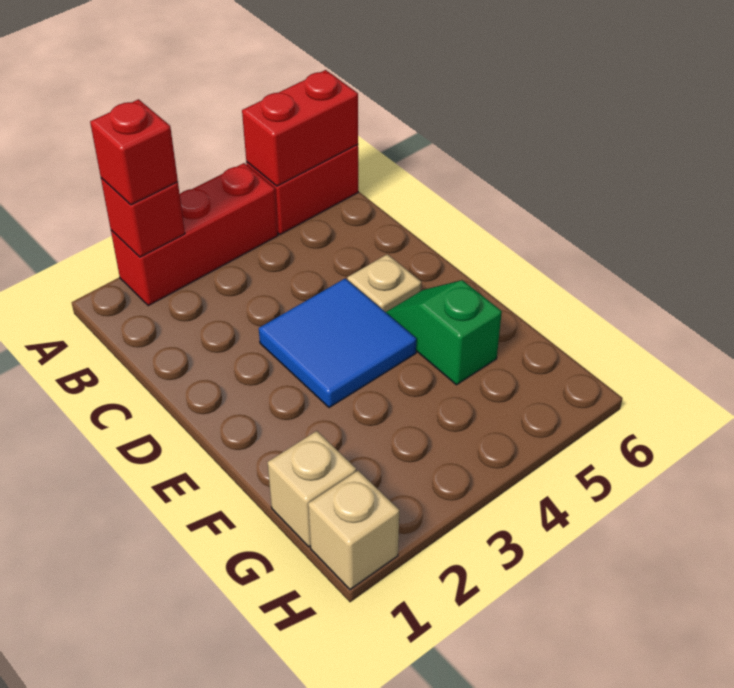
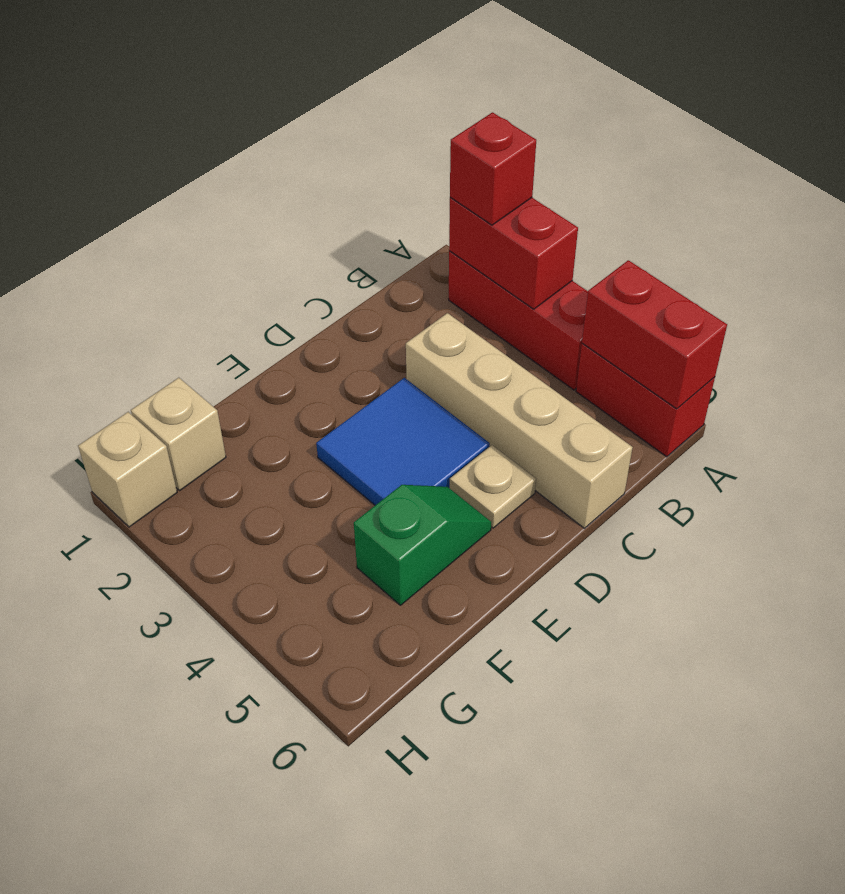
red brick A2 level 2 -> red brick A2:A3 level 2
none -> tan brick C3:C6 level 1

